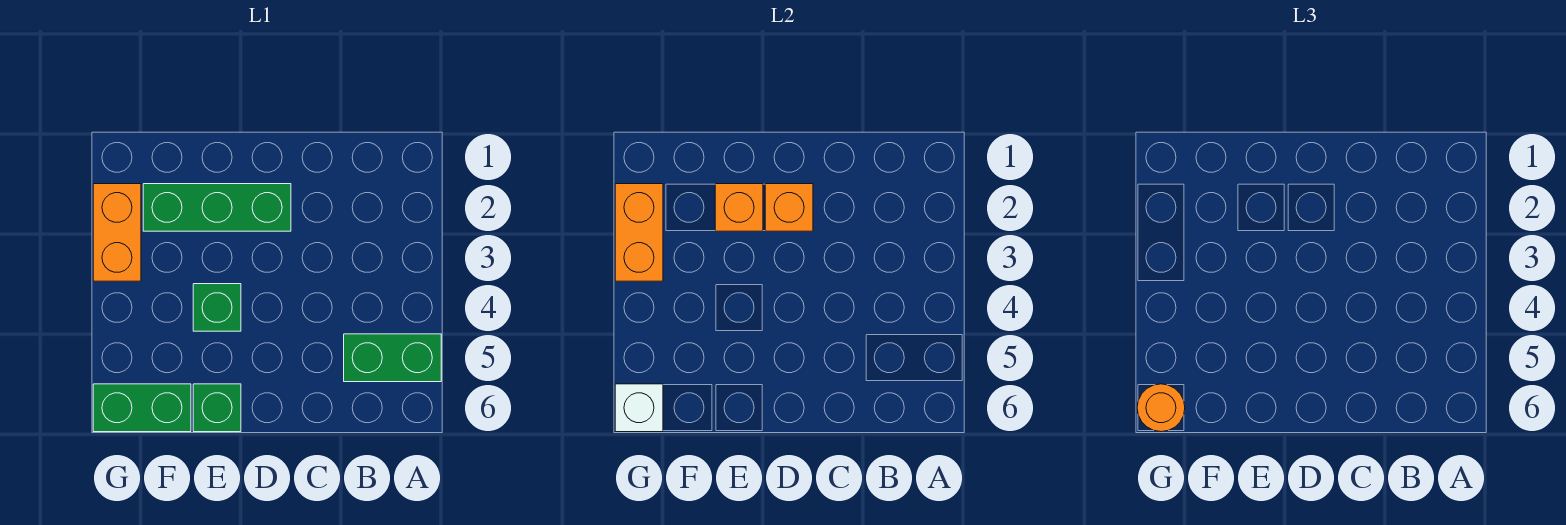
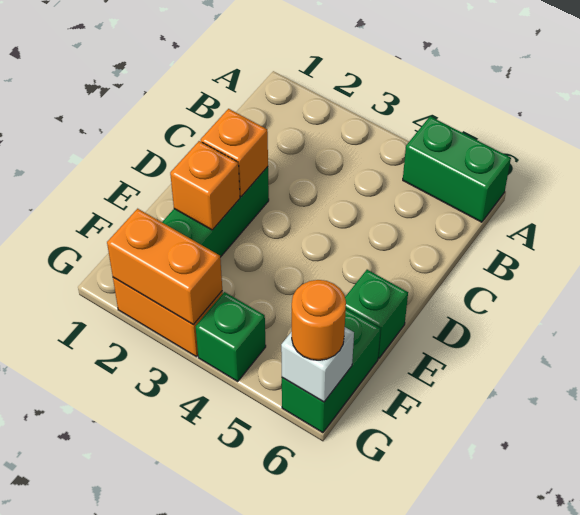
green brick A5:B5 level 1 -> green brick A5:A6 level 1
green brick E4 level 1 -> green brick G4 level 1

